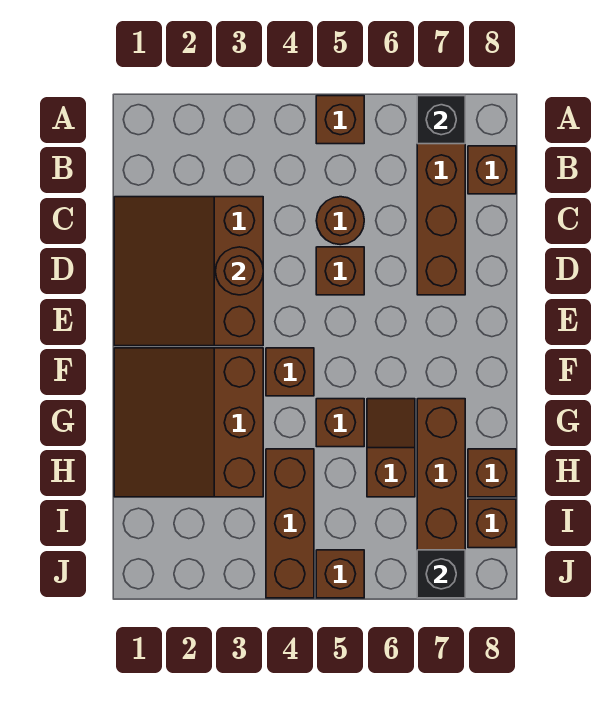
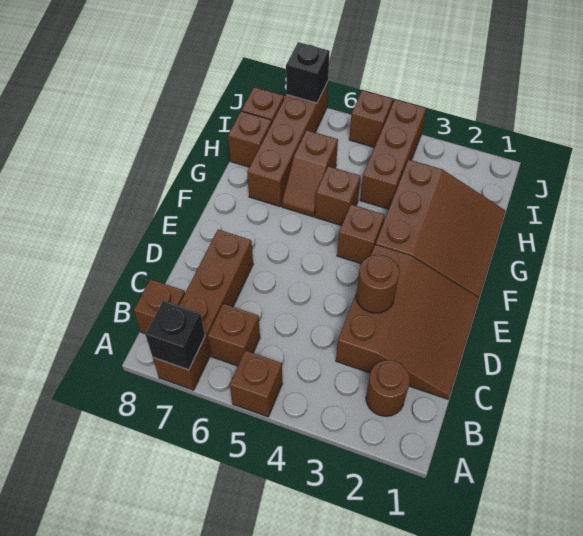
brown round brick C5 level 1 -> brown round brick B2 level 1
brown brick D5 level 1 -> brown brick B6 level 1

